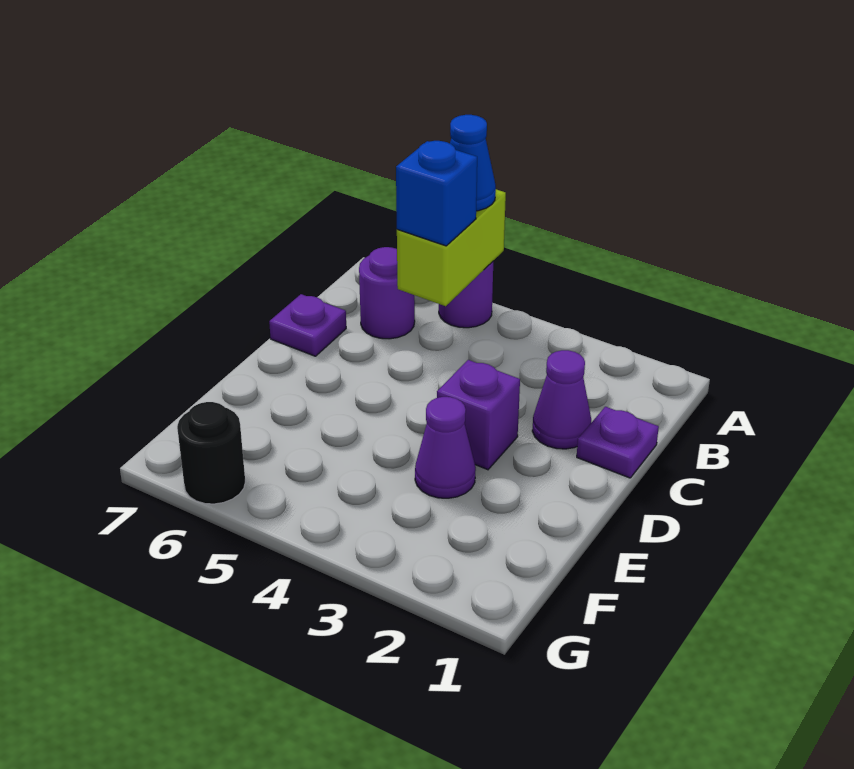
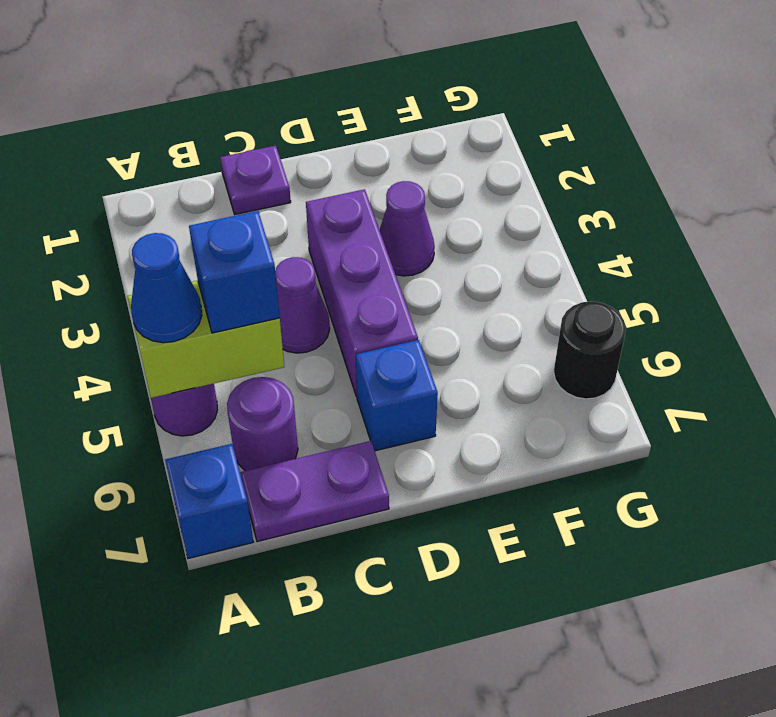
none -> blue brick A7 level 1
purple cone C2 level 1 -> purple cone C4 level 1
purple plate C7 level 1 -> purple plate B7:C7 level 1
purple brick D3 level 1 -> purple brick D3:D5 level 1
none -> blue brick D6 level 1

